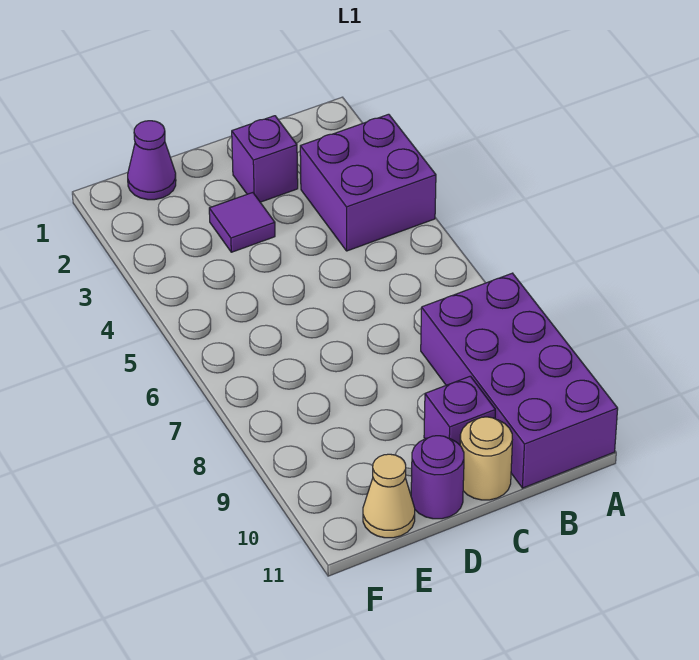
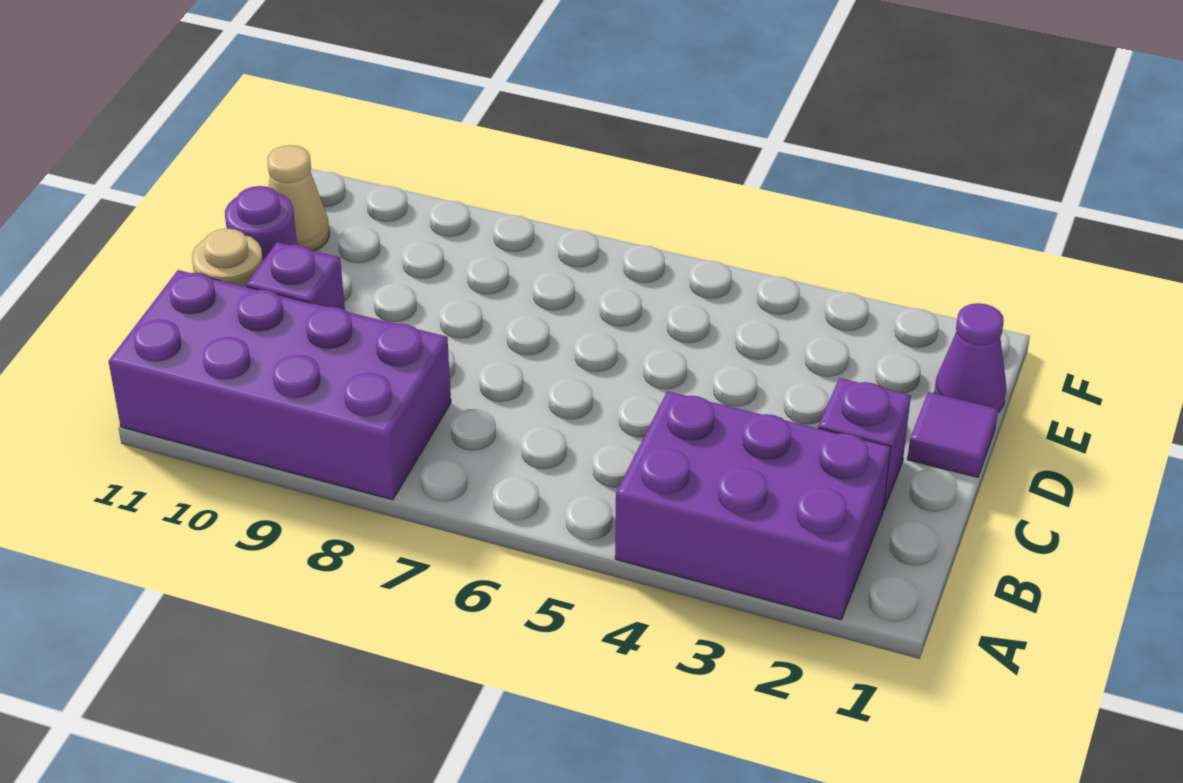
purple brick A3:B4 level 1 -> purple brick A2:B4 level 1
purple tile D3 level 1 -> purple tile D1 level 1

